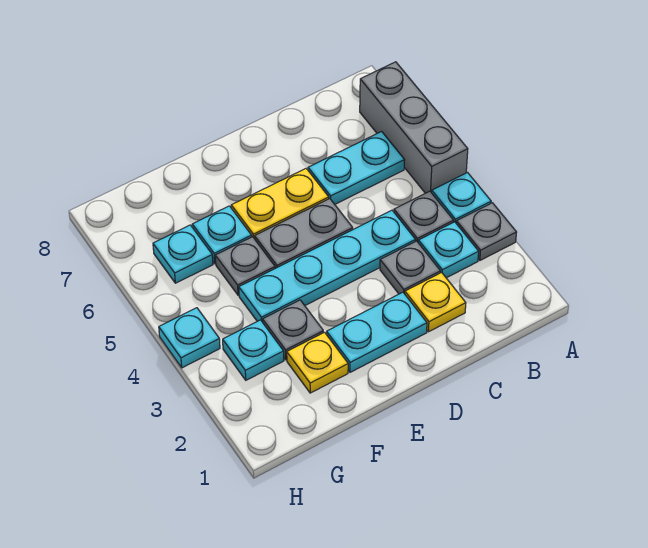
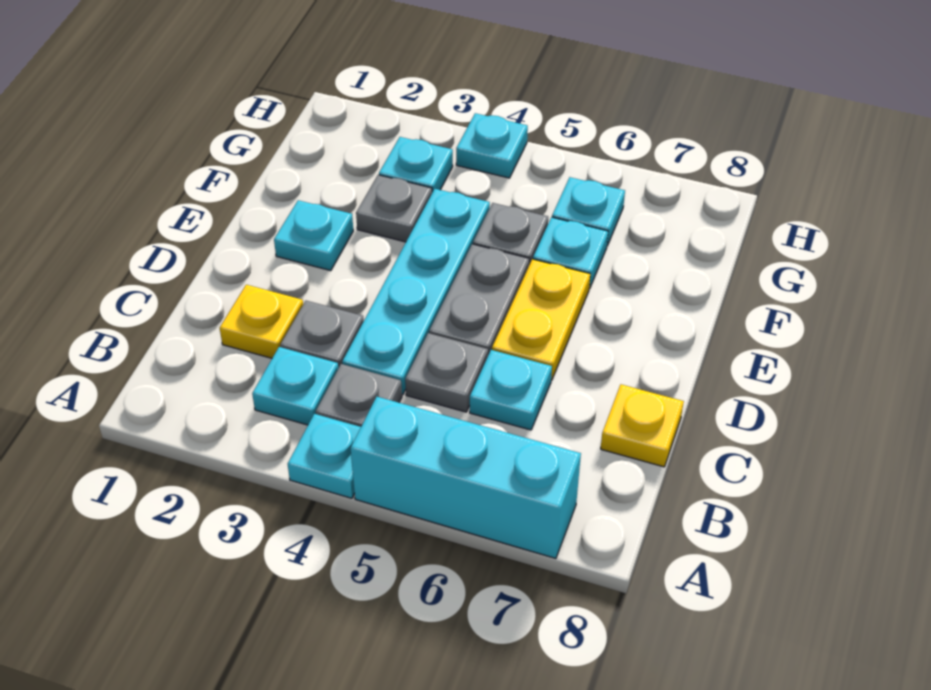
grey plate A3 level 1 -> grey plate C5 level 1
grey brick A5:A7 level 1 -> cyan brick A5:A7 level 1
cyan plate B6:C6 level 1 -> cyan plate C6 level 1
cyan plate D2:E2 level 1 -> cyan plate E2 level 1
yellow plate F2 level 1 -> yellow plate C8 level 1

